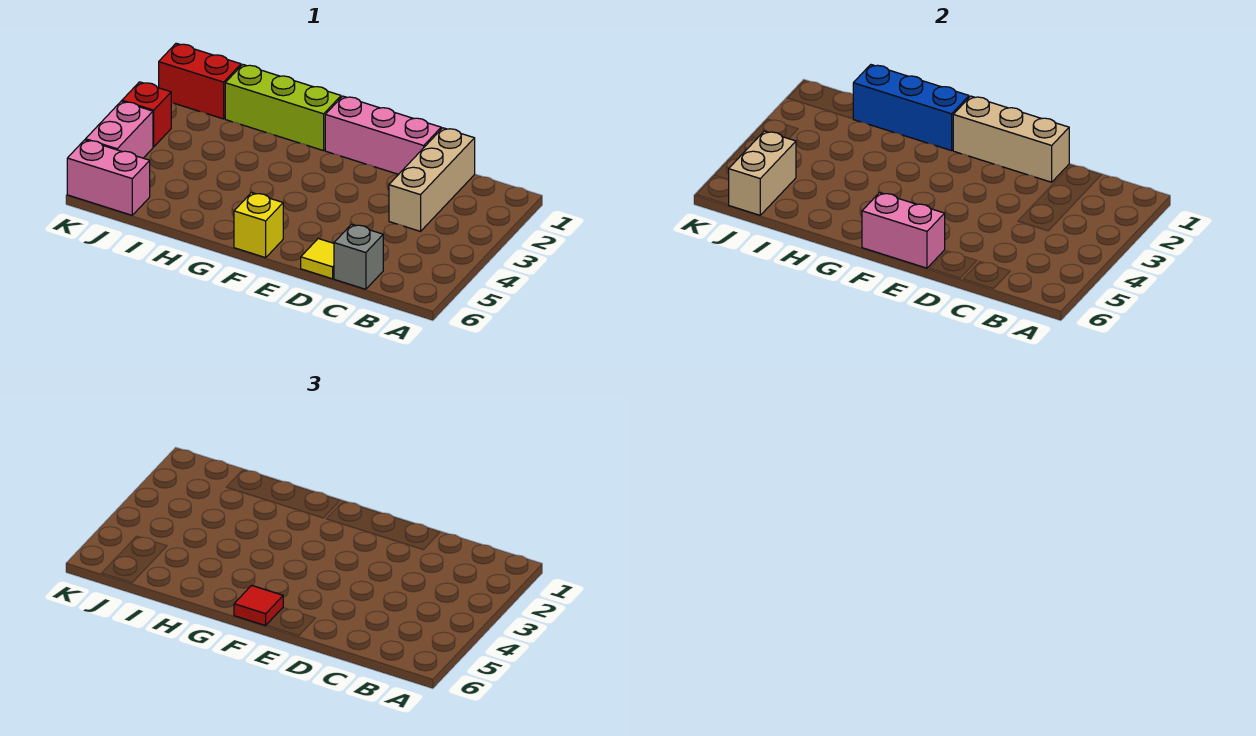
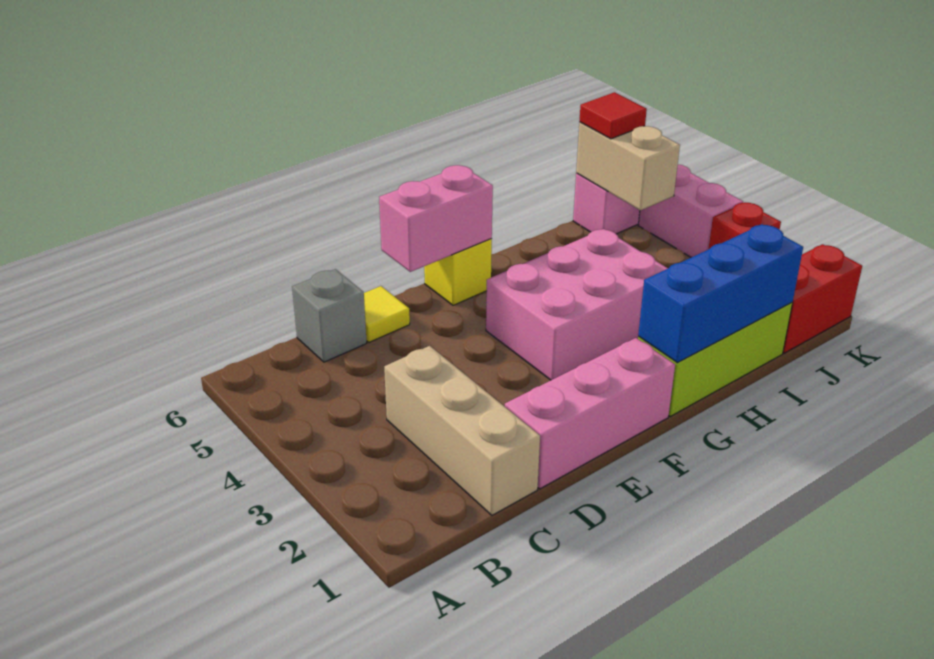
tan brick D1:F1 level 2 -> none
none -> pink brick F3:H4 level 1
red tile F6 level 3 -> red tile J6 level 3

